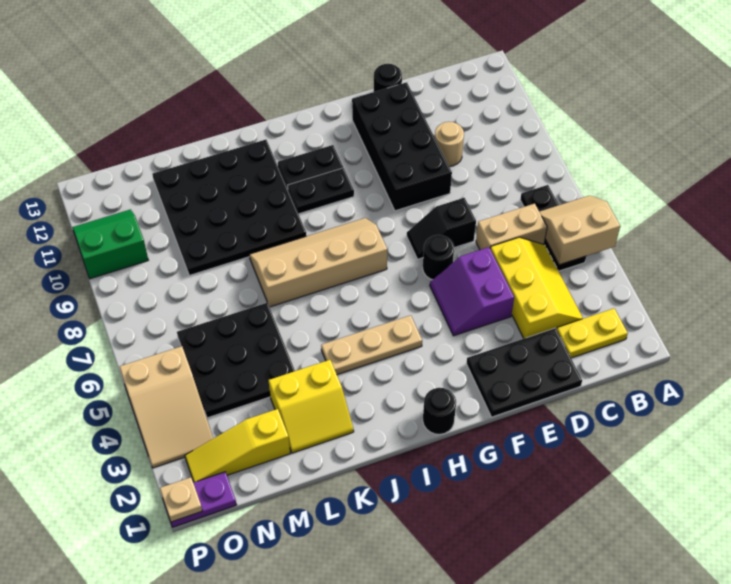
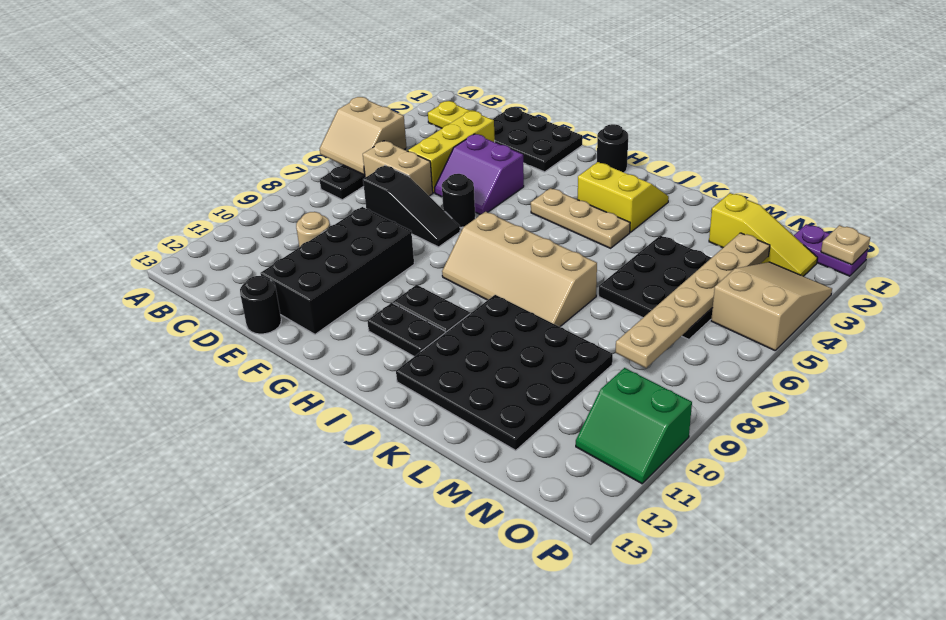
purple slope E4:F5 level 1 top E -> purple slope E4:F5 level 1 top 4
black slope E7:F7 level 1 top E -> black slope D7:F7 level 1 top D
yellow slope K2:L3 level 1 top 3 -> yellow slope I2:J3 level 1 top 3
none -> tan plate N3:N8 level 2

